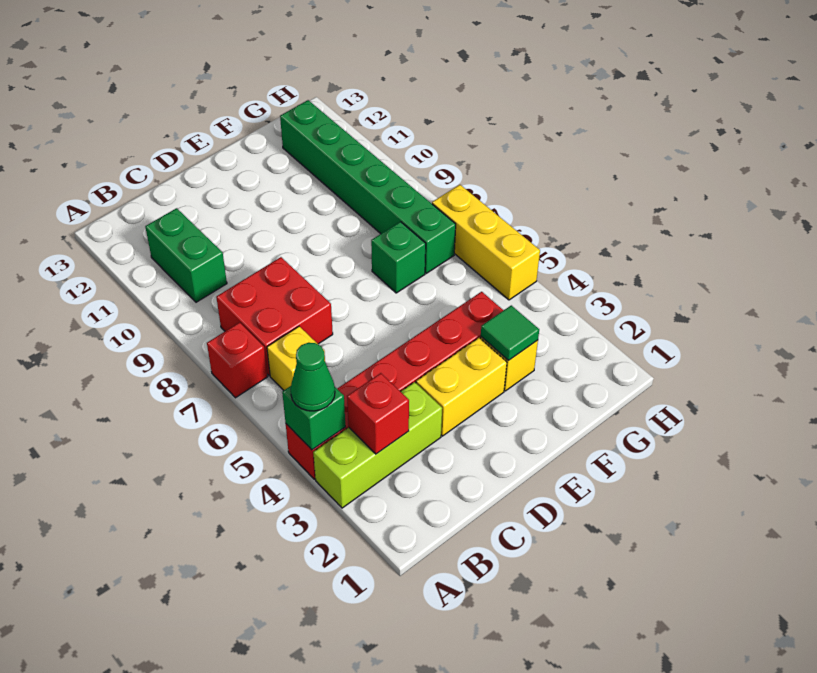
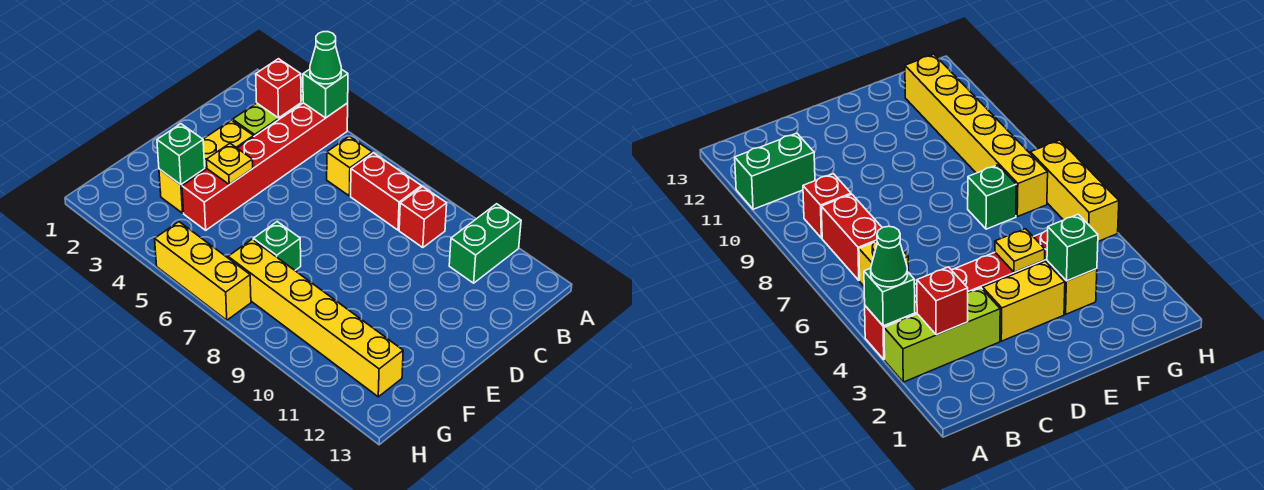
red brick A7 level 1 -> red brick B9 level 1
red brick B7:C8 level 1 -> red brick B7:B8 level 1
green brick B10:B11 level 1 -> green brick A11:B11 level 1
none -> yellow plate E4 level 2
green tile F3 level 2 -> green brick F3 level 2
green brick G7:G12 level 1 -> yellow brick G7:G12 level 1

